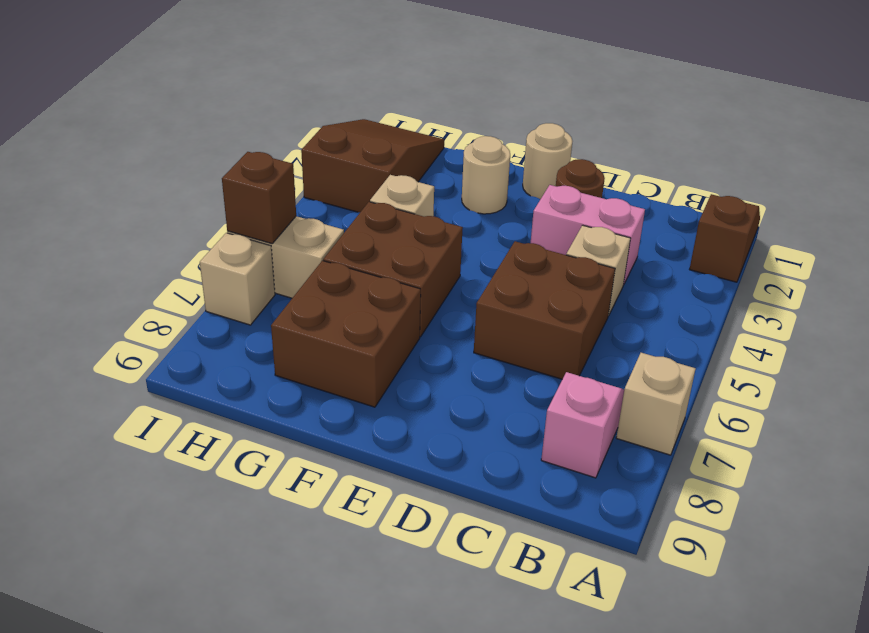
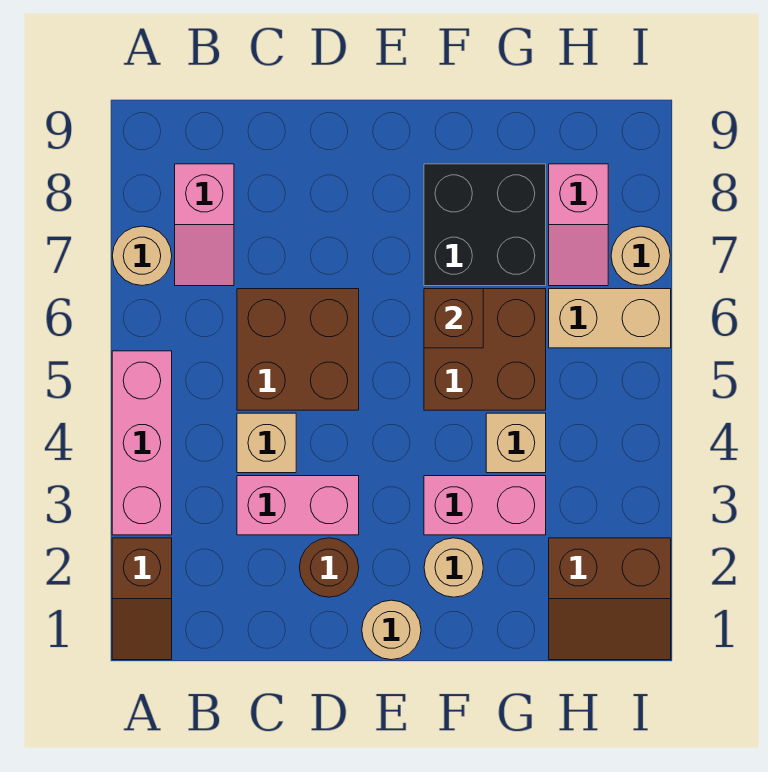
none -> pink brick A3:A5 level 1
tan brick A7 level 1 -> tan round brick A7 level 1
none -> pink brick F3:G3 level 1
brown brick F7:G8 level 1 -> black brick F7:G8 level 1
brown slope H1:I3 level 1 top 3 -> brown slope H1:I2 level 1 top 2
none -> pink slope H7:H8 level 1 top 8
brown brick I6 level 2 -> brown brick F6 level 2
tan brick I7 level 1 -> tan round brick I7 level 1

